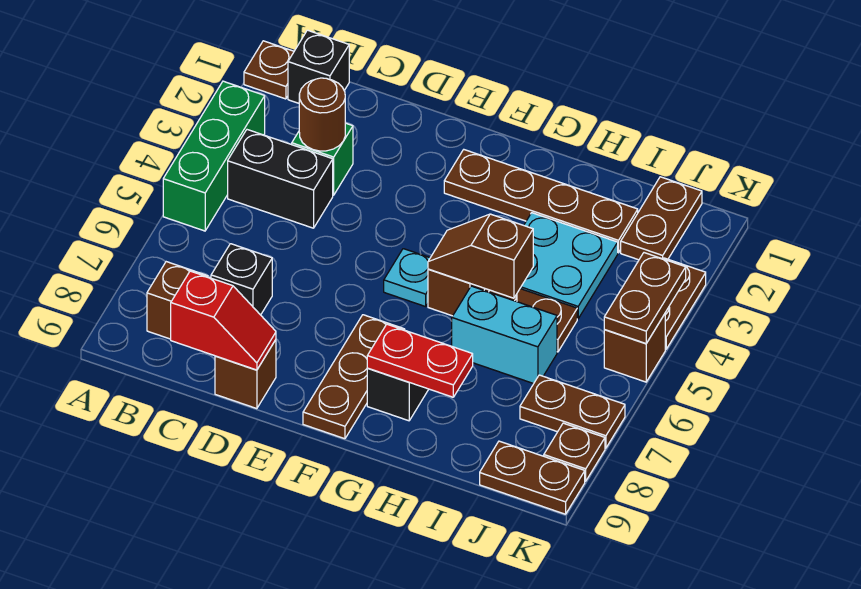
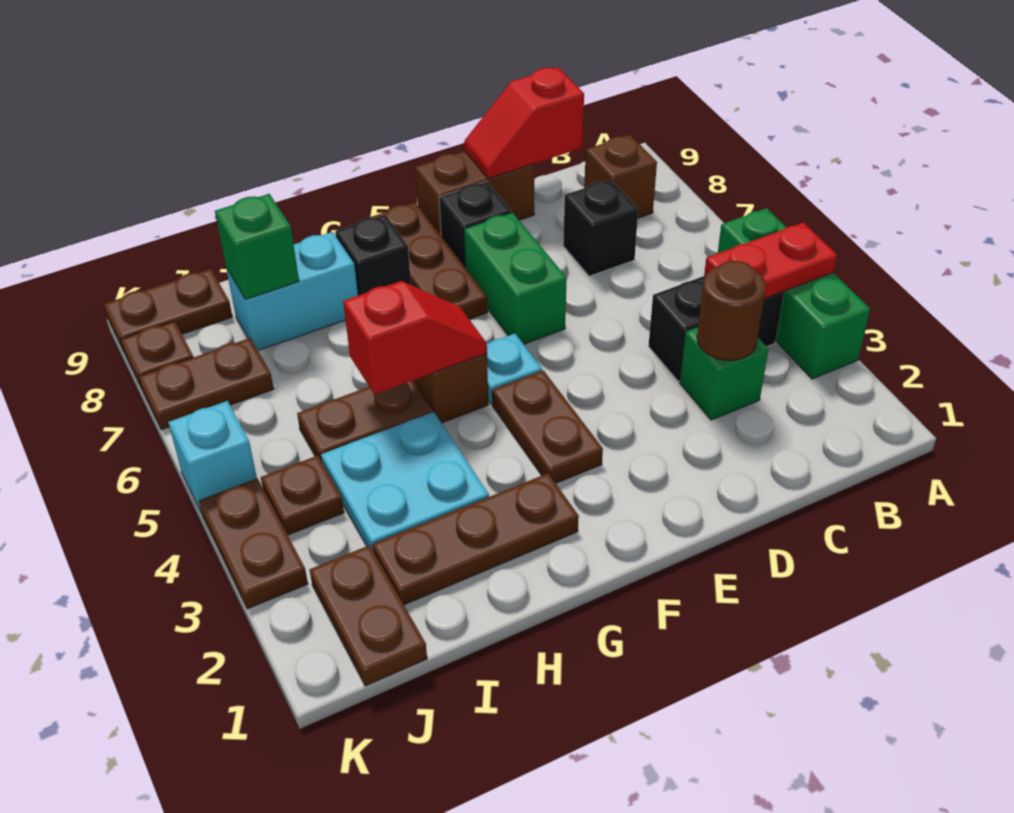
brown plate A1 level 1 -> brown plate J4 level 1
black brick B1 level 1 -> black brick E8 level 1
brown brick D9 level 1 -> brown brick D9:E9 level 1
none -> green brick E6:E7 level 1
brown plate F2:I2 level 1 -> brown plate G2:I2 level 1
brown slope G5:H5 level 2 top H -> red slope G5:H5 level 2 top H
red plate G8:H8 level 2 -> red plate A4:B4 level 2
cyan brick H6:I6 level 1 -> cyan brick H8:I8 level 1
none -> green brick I8 level 2
brown plate K4:K5 level 2 -> brown plate F3:F4 level 1
brown brick K5 level 1 -> cyan brick K5 level 1

